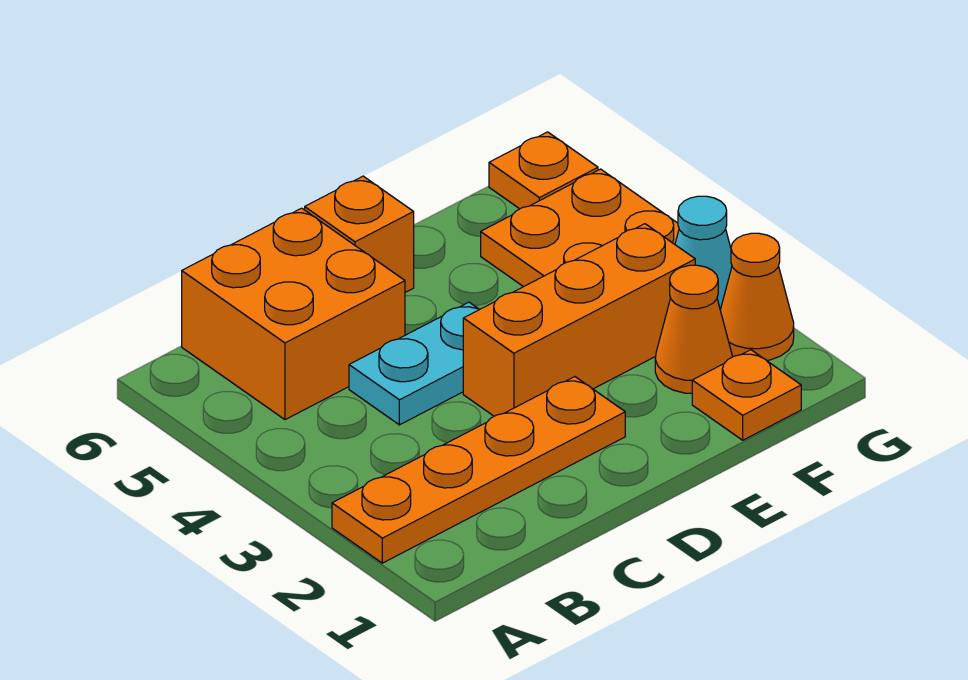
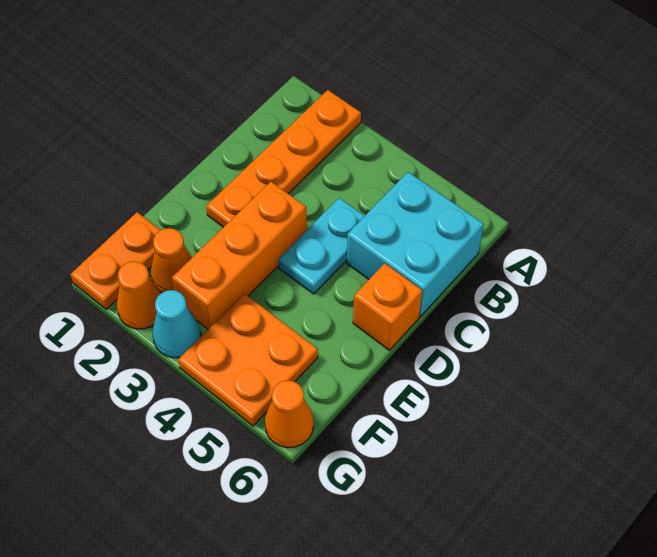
orange brick B5:C6 level 1 -> cyan brick B5:C6 level 1
orange plate F1 level 1 -> orange plate F1:G1 level 1
orange plate G6 level 1 -> orange cone G6 level 1

